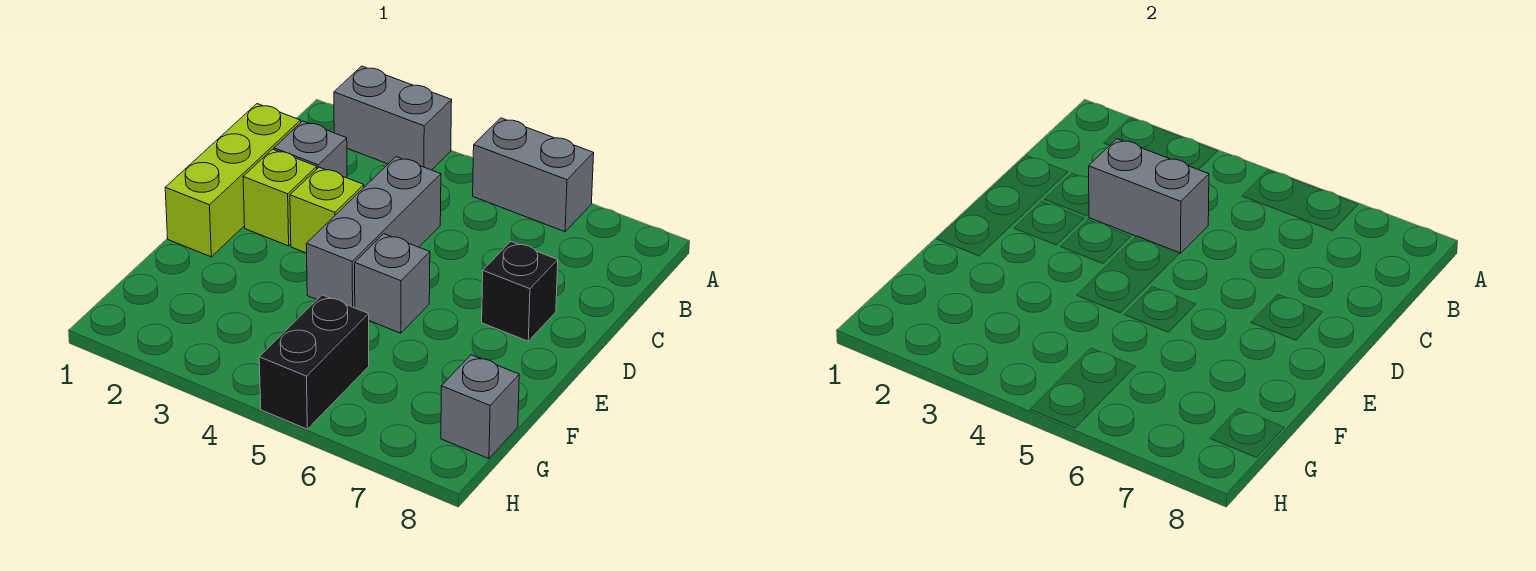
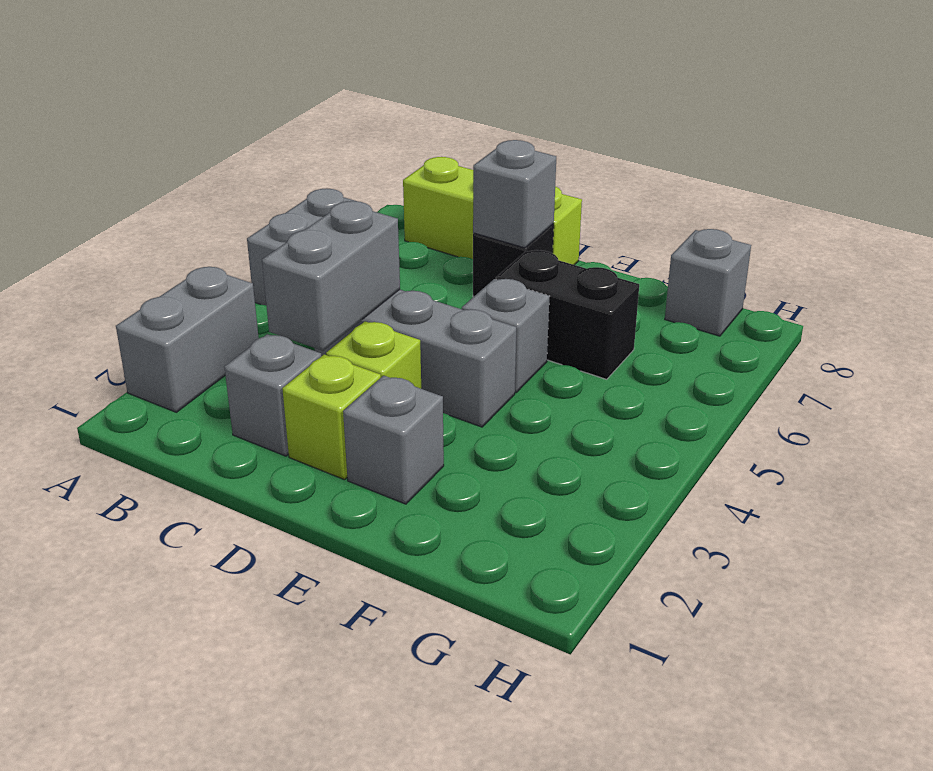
lime brick C1:E1 level 1 -> lime brick B8:D8 level 1
none -> grey brick D7 level 2
none -> grey brick E2 level 1
black brick G5:H5 level 1 -> black brick E6:F6 level 1

